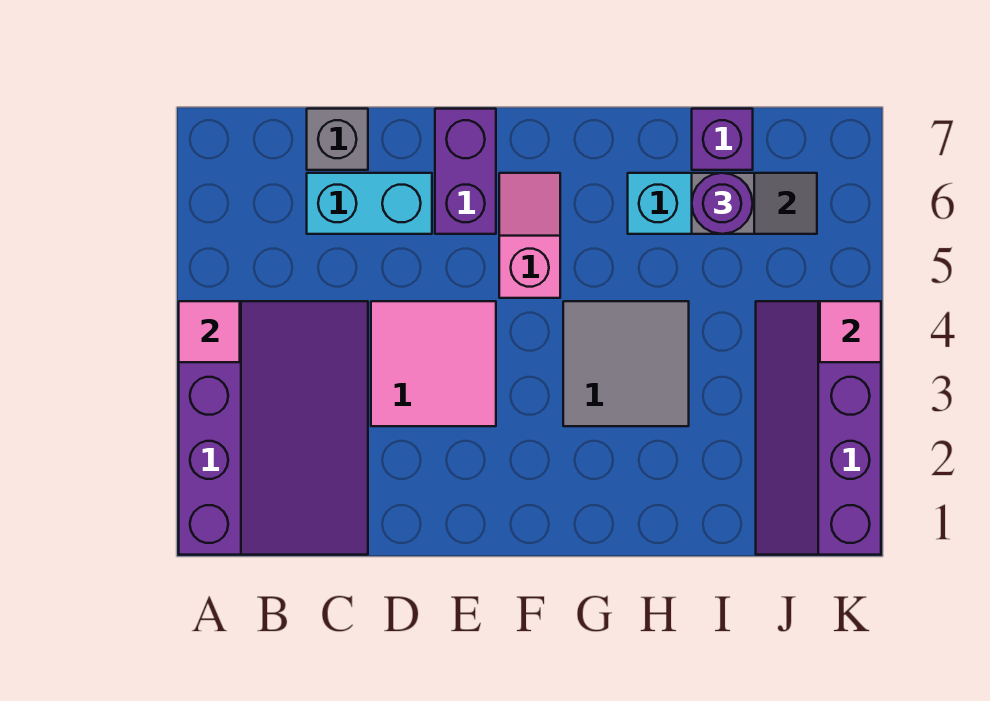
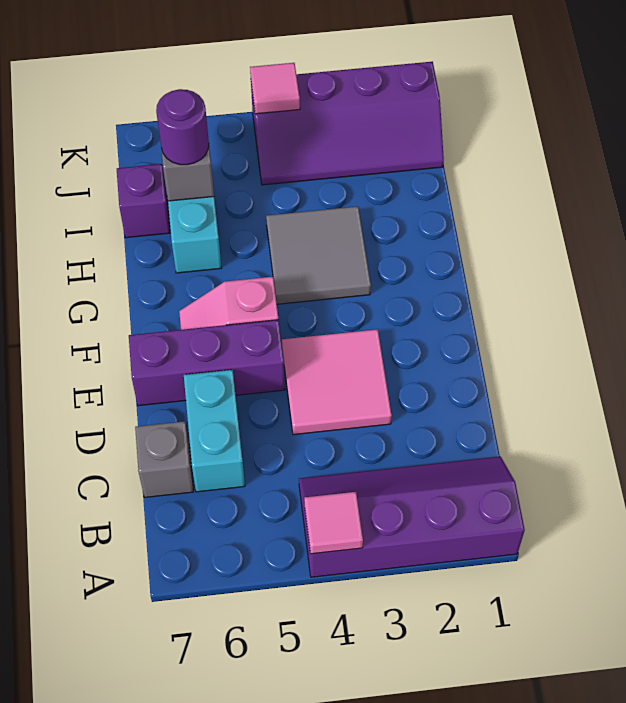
purple slope A1:C4 level 1 top A -> purple slope A1:B4 level 1 top A
purple brick E6:E7 level 1 -> purple brick E5:E7 level 1

